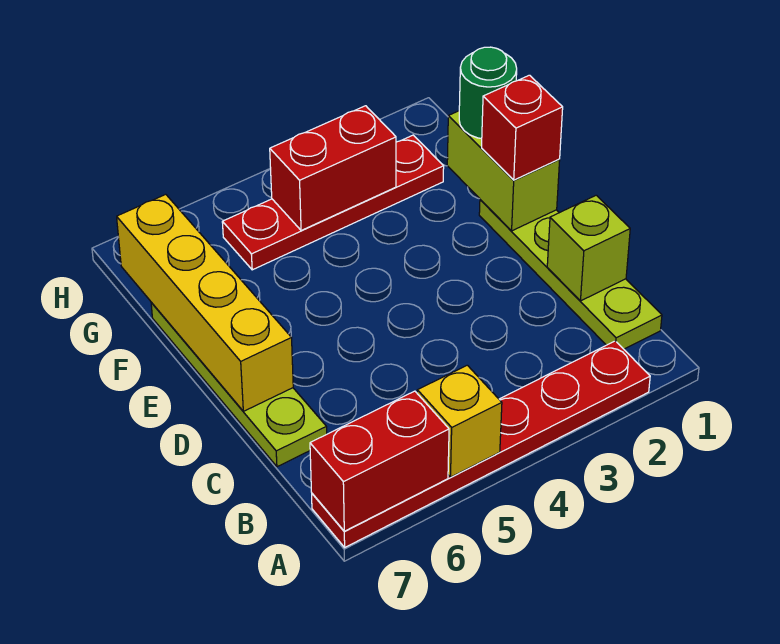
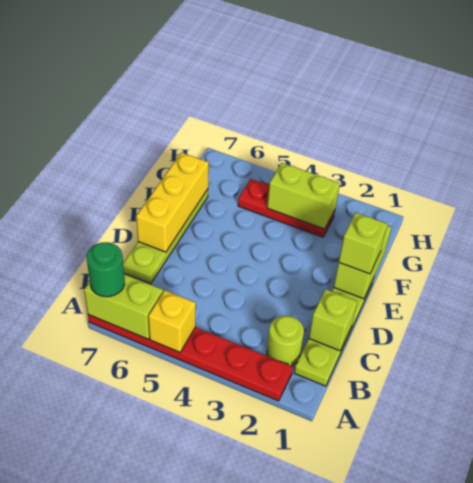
red brick A6:A7 level 2 -> lime brick A6:A7 level 2
none -> lime round brick B2 level 1
yellow brick D7:G7 level 2 -> yellow brick D7:F7 level 2
red brick E1 level 3 -> lime brick E1 level 3
green round brick F1 level 3 -> green round brick A7 level 3
red plate G2:G5 level 1 -> red plate G3:G5 level 1
red brick G3:G4 level 2 -> lime brick G3:G4 level 2

